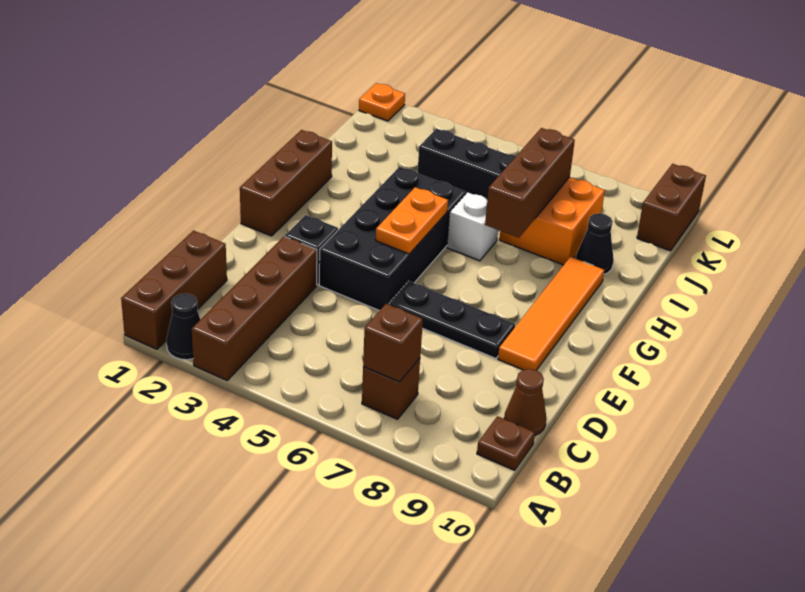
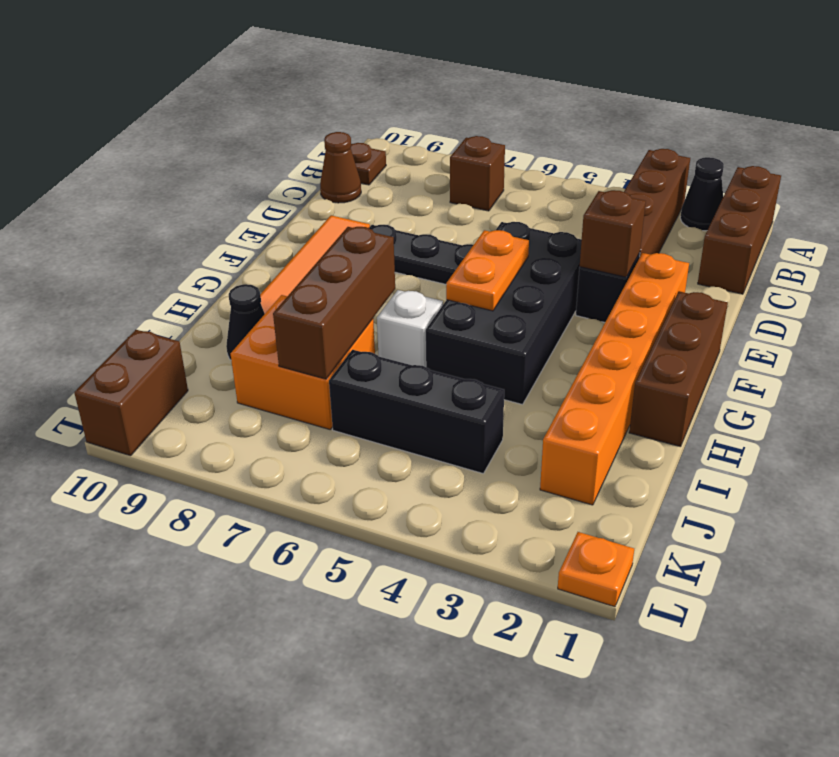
brown brick B7 level 2 -> brown brick E3 level 2
none -> orange brick E2:J2 level 1

